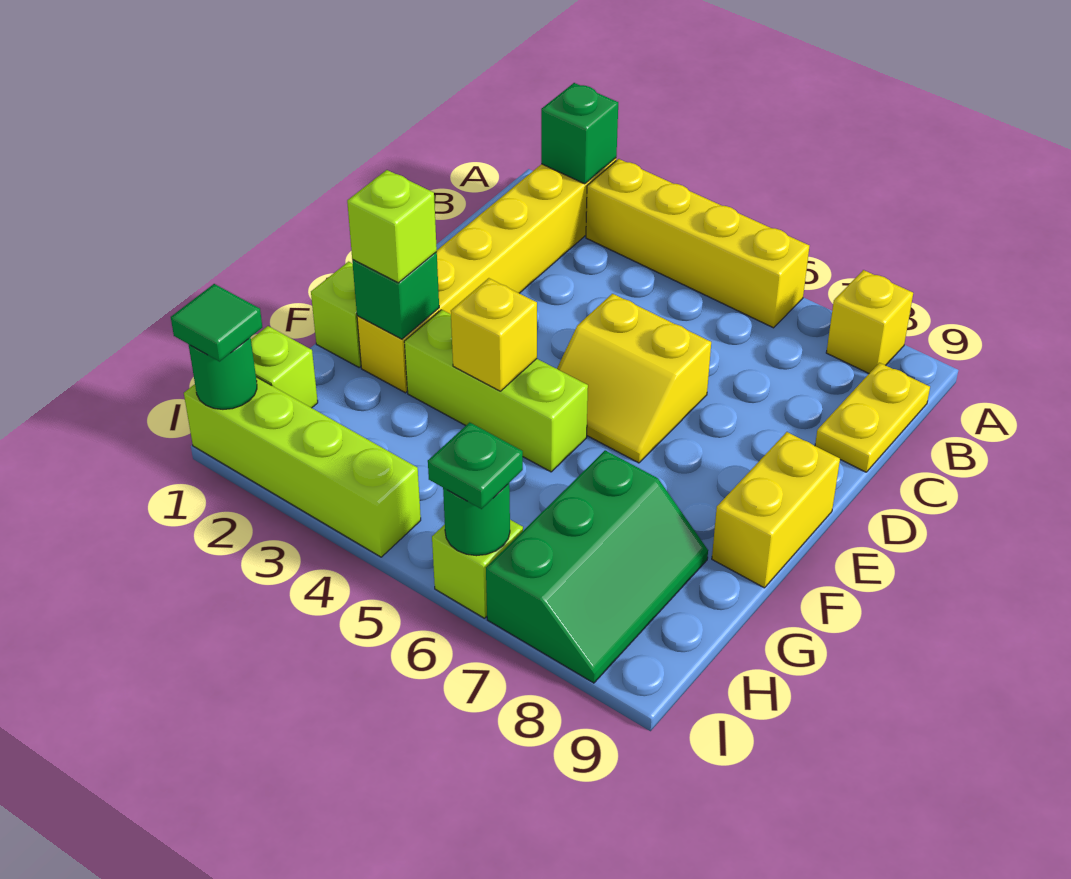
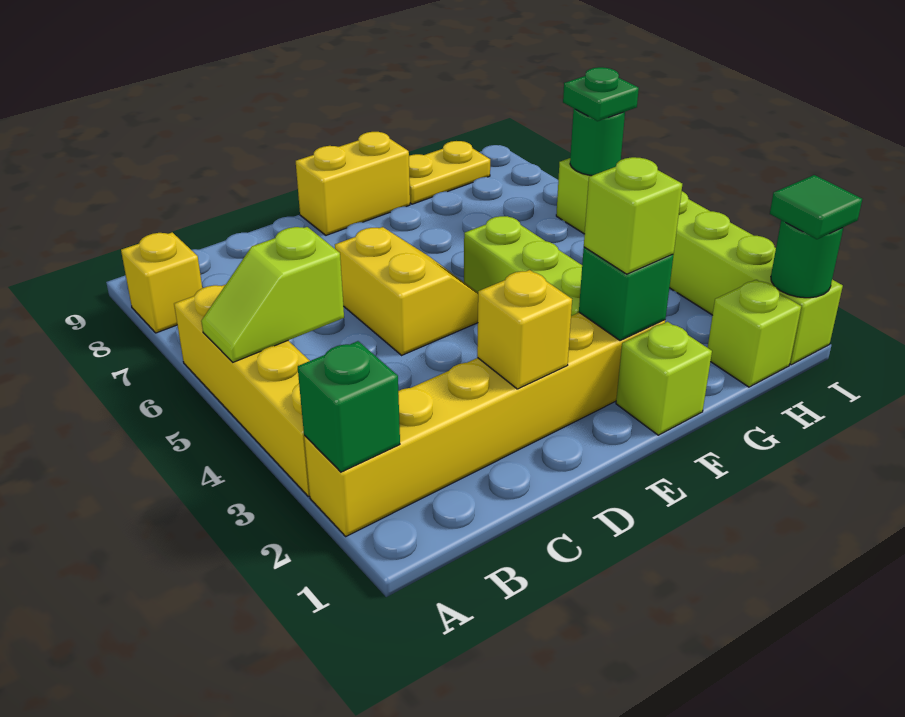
none -> lime slope A5:B5 level 2 top B
yellow plate B9:C9 level 1 -> yellow plate G9:H9 level 1
yellow brick F4 level 2 -> yellow brick D2 level 2
green slope G7:I8 level 1 top 7 -> none

